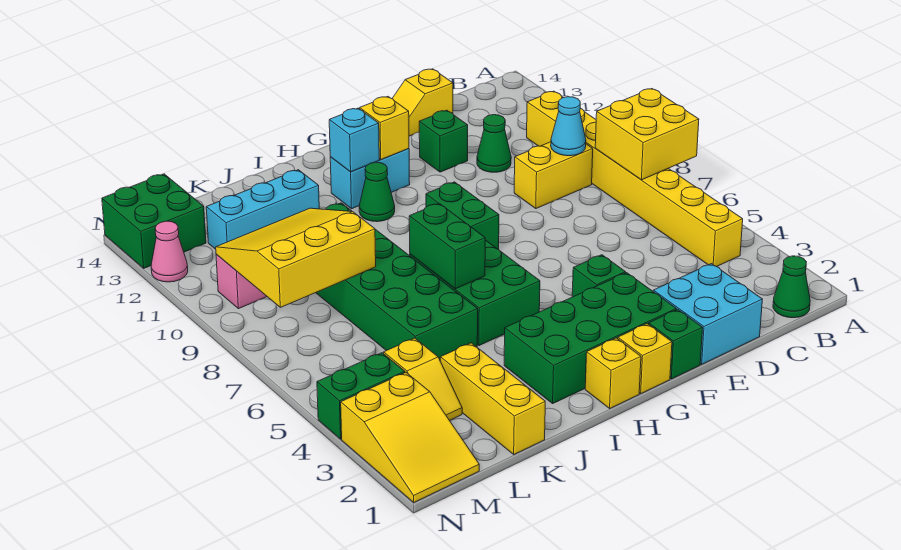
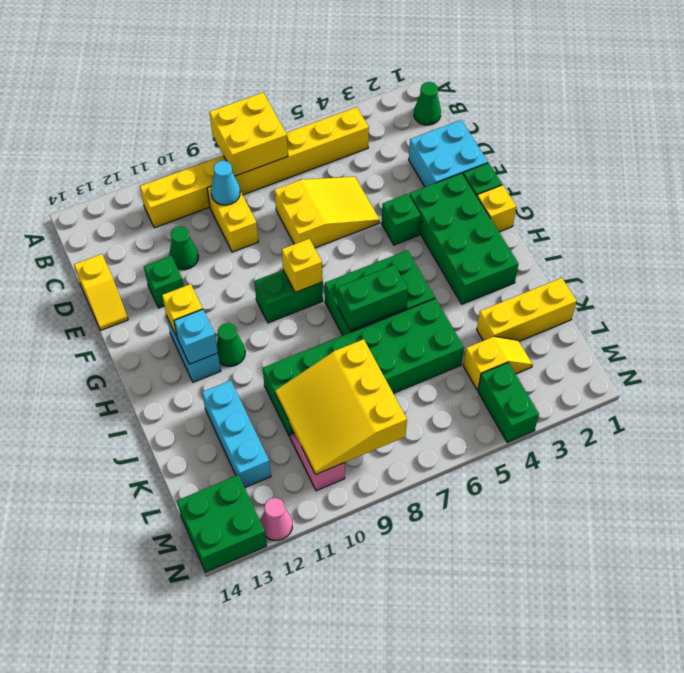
yellow brick H1 level 1 -> yellow brick G8 level 2
yellow slope M1:N3 level 1 top 3 -> yellow slope D5:E7 level 1 top 7

